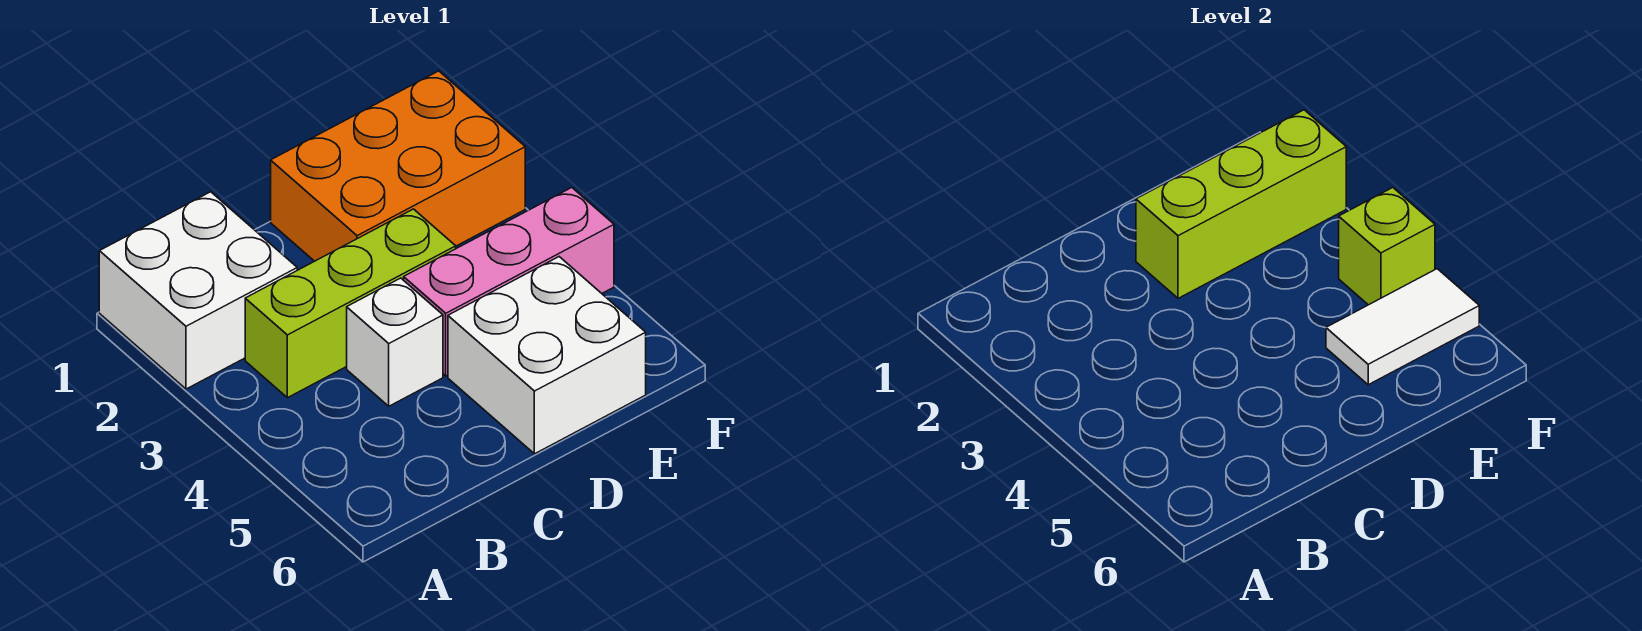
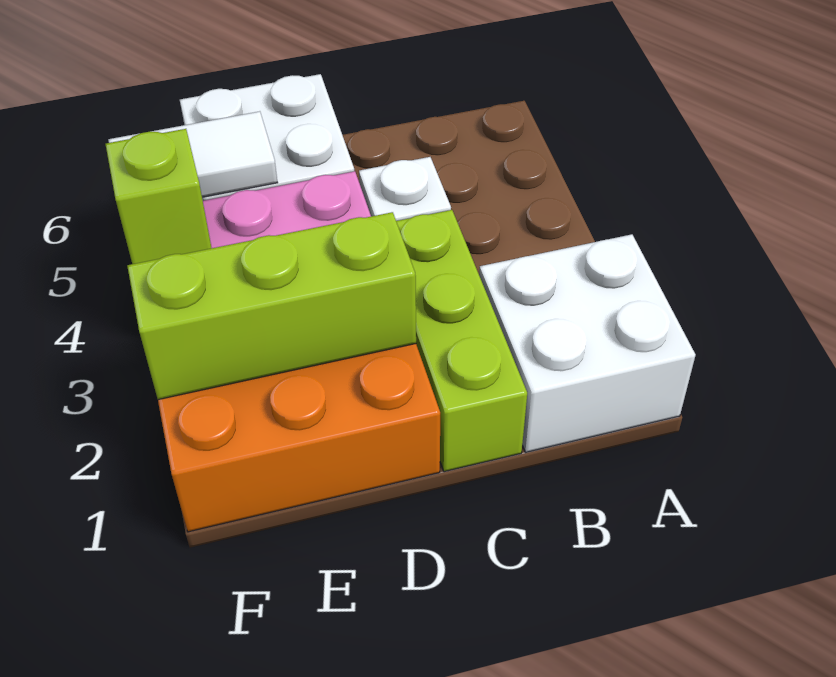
lime brick B3:D3 level 1 -> lime brick C1:C3 level 1

